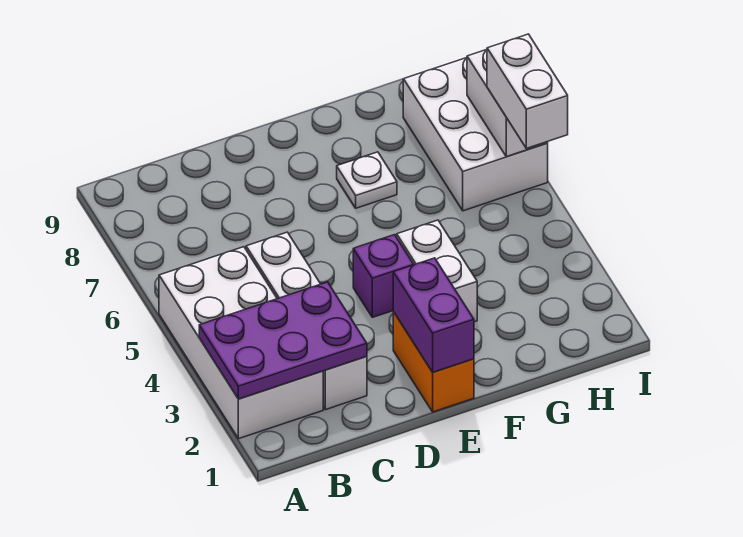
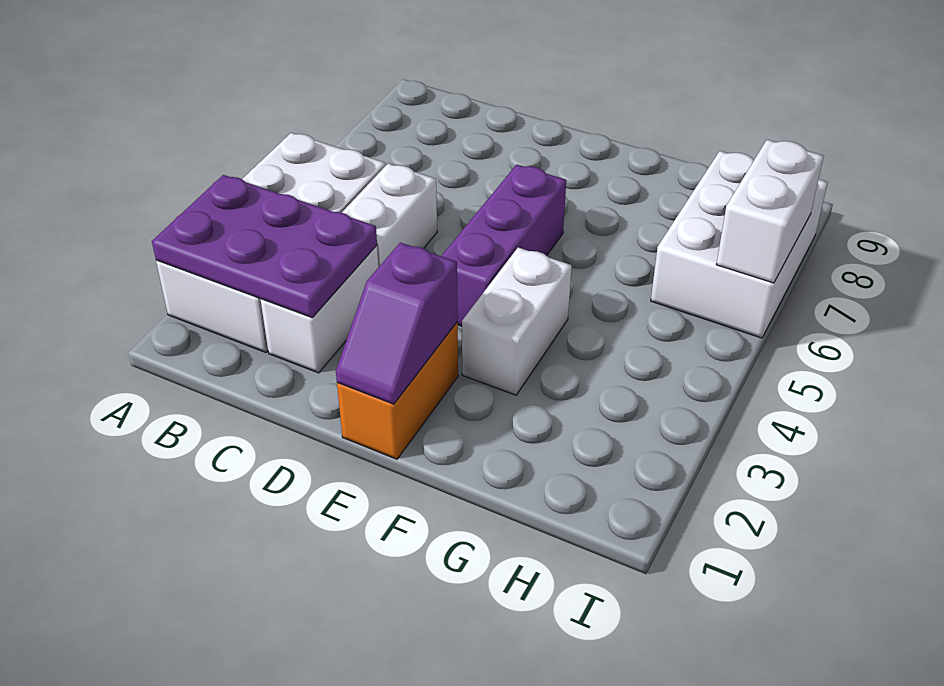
purple brick E1:E2 level 2 -> purple slope E1:E2 level 2 top 2
purple brick E4 level 1 -> purple brick E4:E6 level 1
white plate F7 level 1 -> none
white brick I5:I6 level 3 -> none

